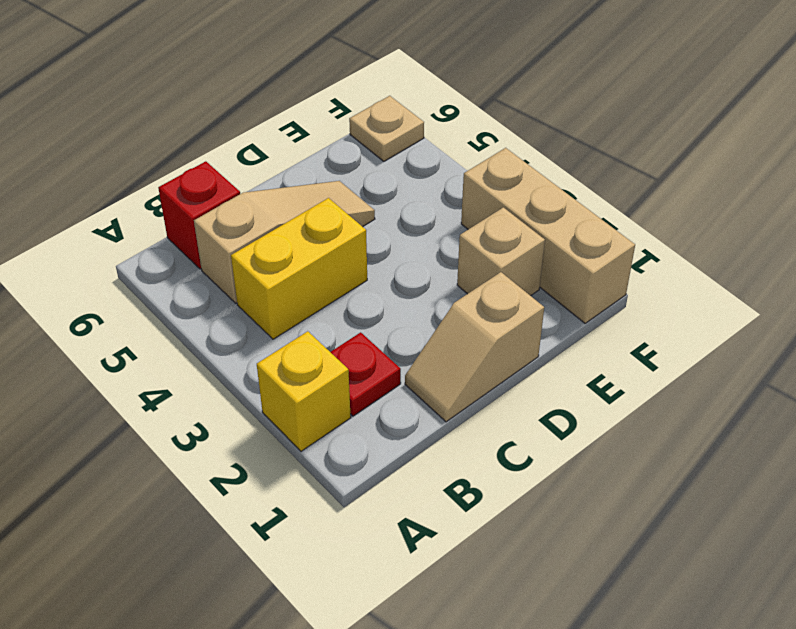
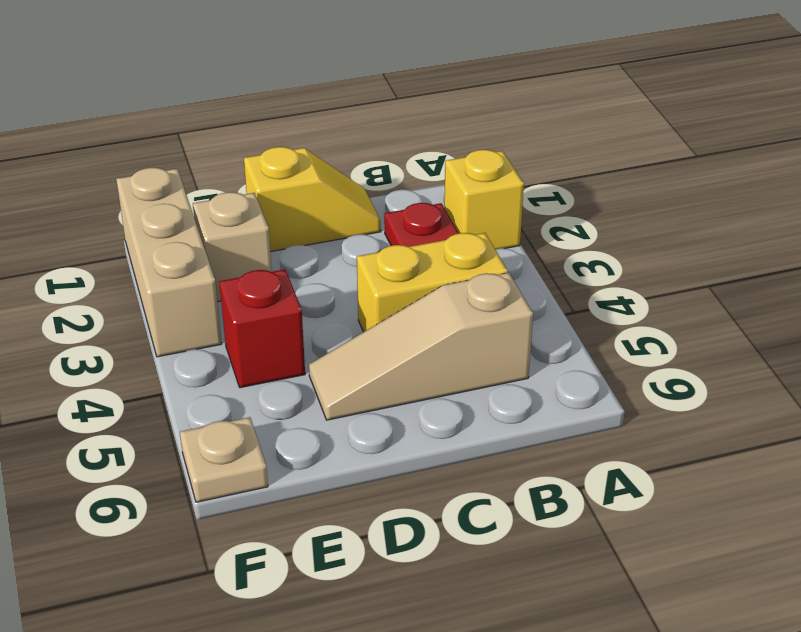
red brick B6 level 1 -> red brick E4 level 1
tan slope C1:D1 level 1 top D -> yellow slope C1:D1 level 1 top D

